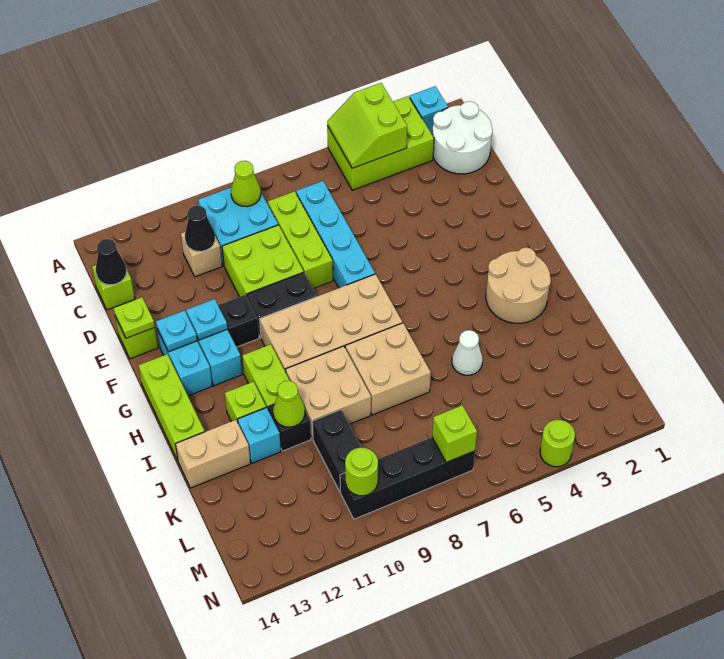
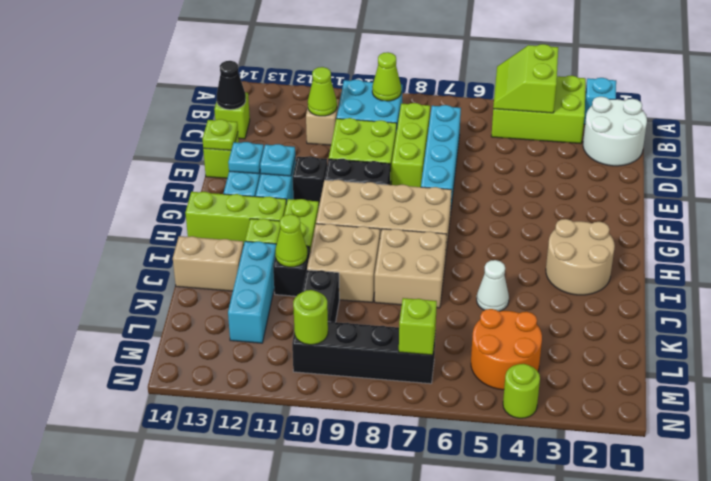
black cone C11 level 2 -> lime cone C11 level 2
lime brick G14:I14 level 1 -> lime brick H12:H14 level 1
cyan brick J12 level 1 -> cyan brick J12:L12 level 1
none -> orange round brick L4:M5 level 1

